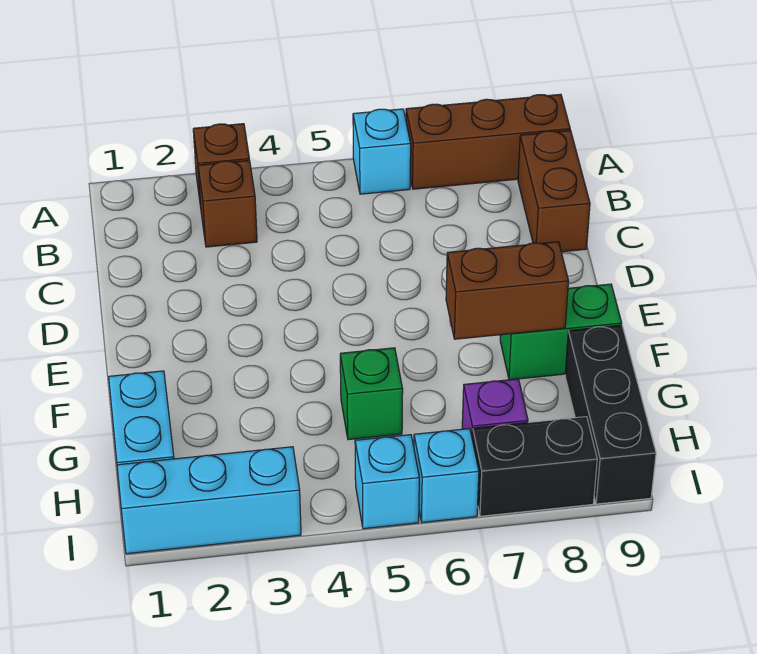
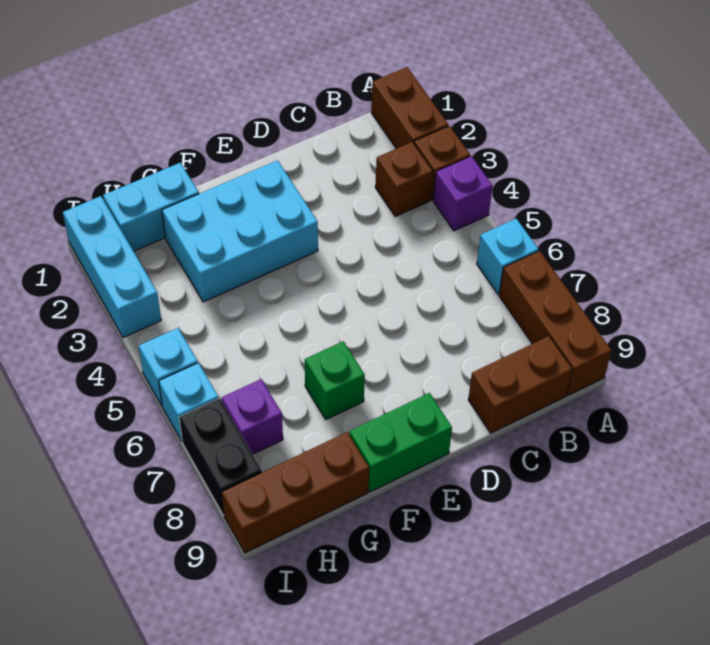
none -> purple brick A4 level 1
none -> cyan brick E2:G3 level 1
brown brick F7:F8 level 2 -> brown brick A1:A2 level 1
green brick F8:F9 level 1 -> green brick E9:F9 level 1
green brick G5 level 1 -> green brick F7 level 1
black brick G9:I9 level 1 -> brown brick G9:I9 level 1

